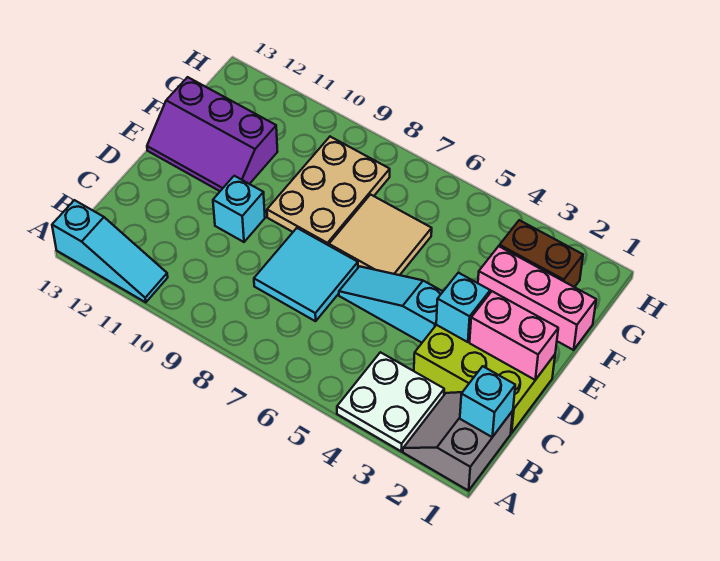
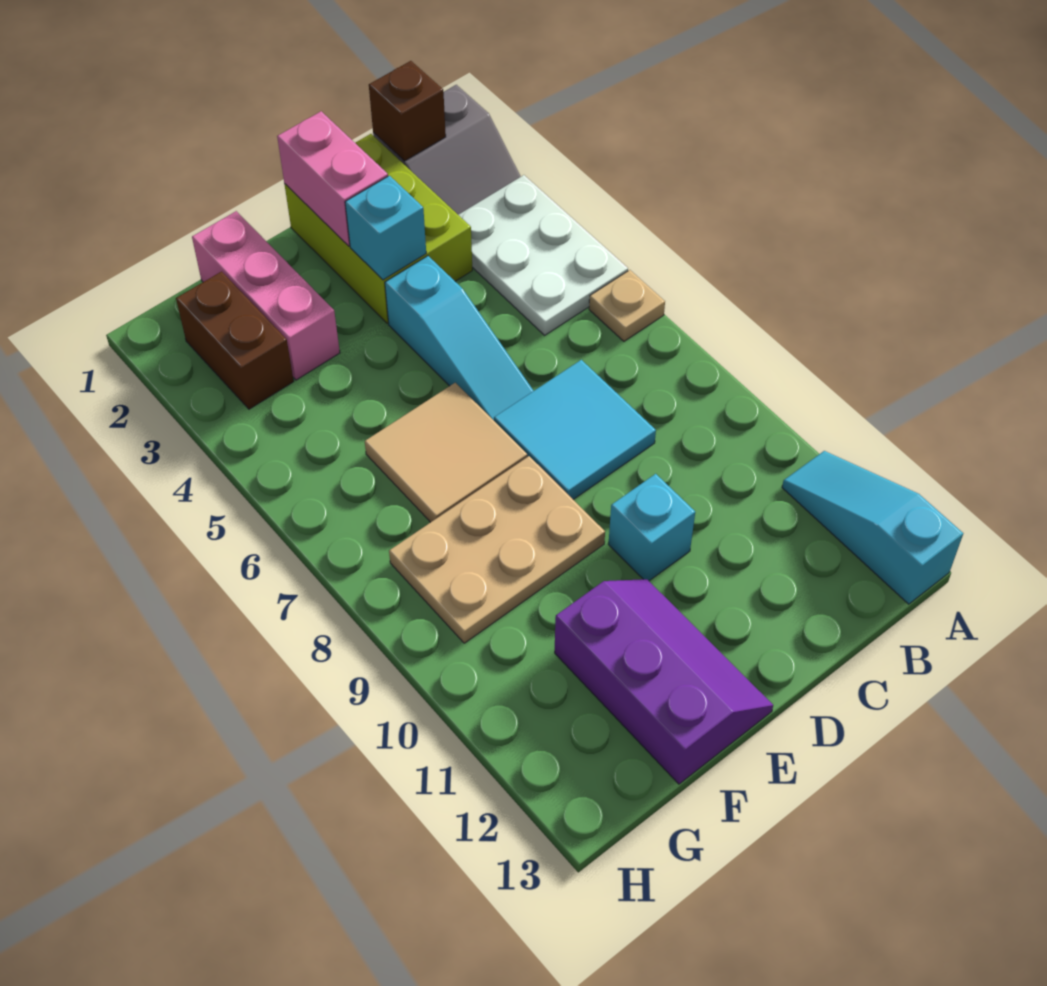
white plate A3:B4 level 1 -> white plate A3:B5 level 1
none -> tan plate A6 level 1
cyan brick B1 level 2 -> brown brick B1 level 2

